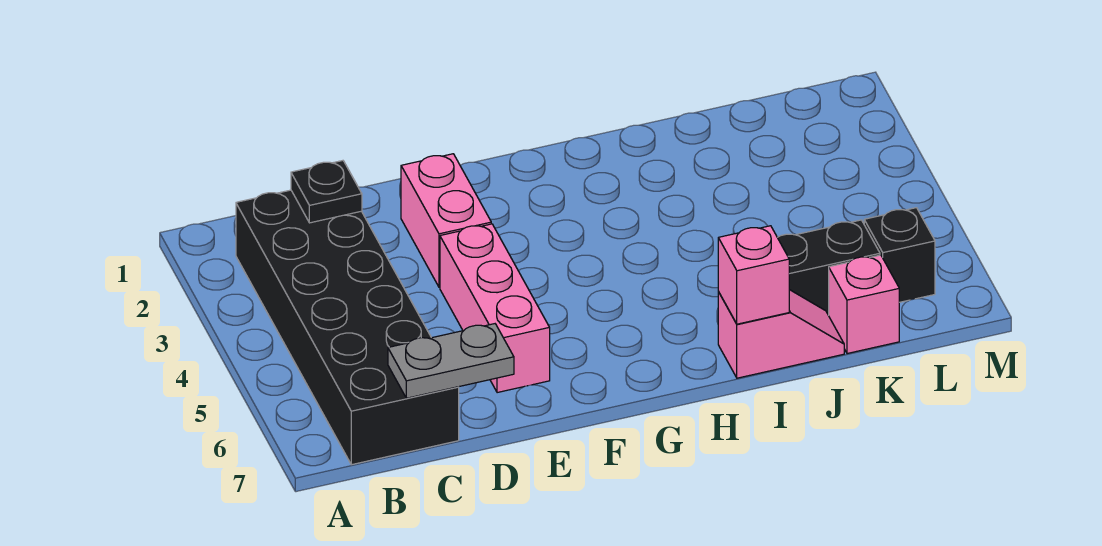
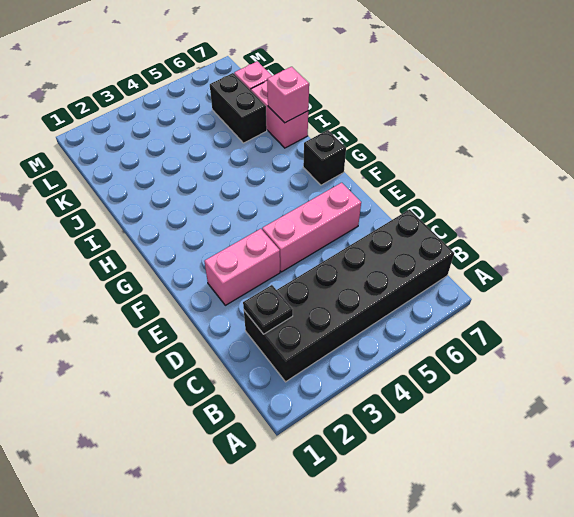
grey plate C7:D7 level 2 -> none
pink slope I7:J7 level 1 top I -> pink brick I7:J7 level 1
black brick L6 level 1 -> black brick G7 level 1

